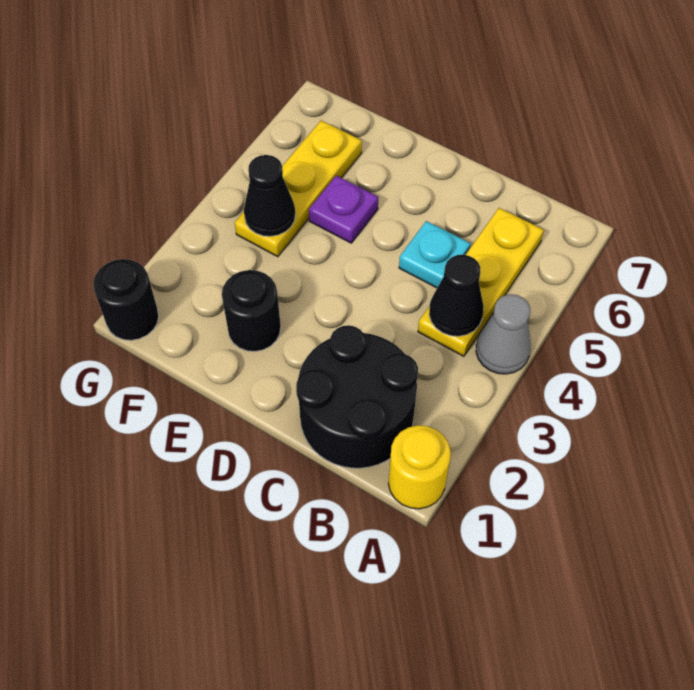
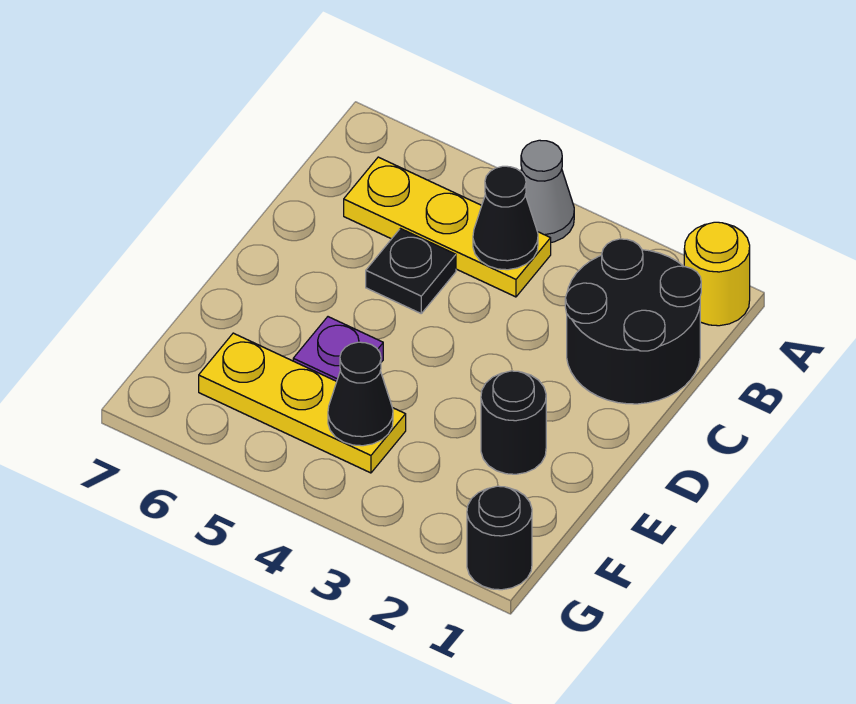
cyan plate C5 level 1 -> black plate C5 level 1

